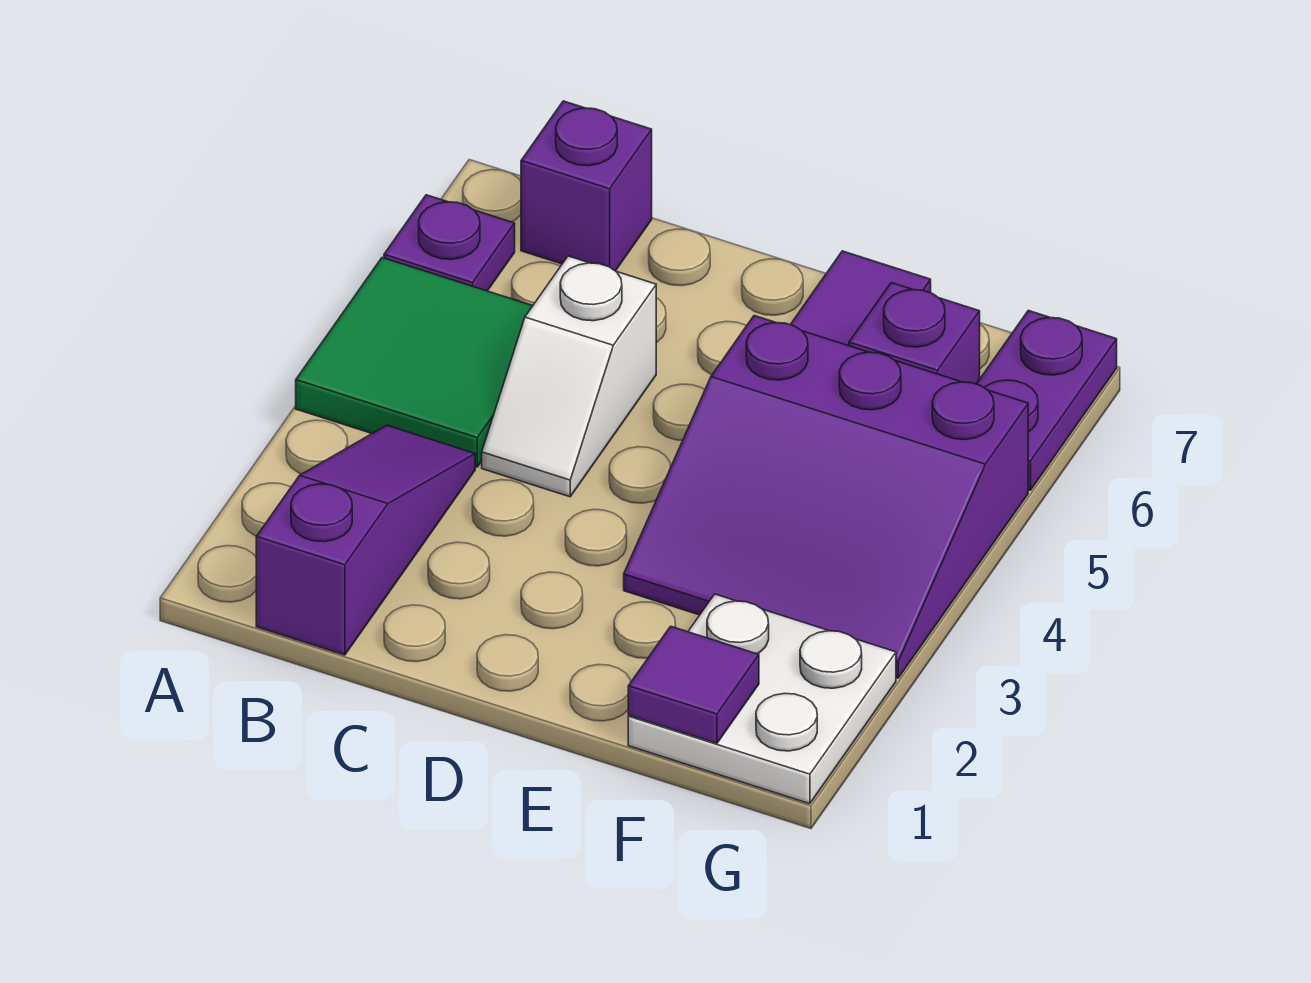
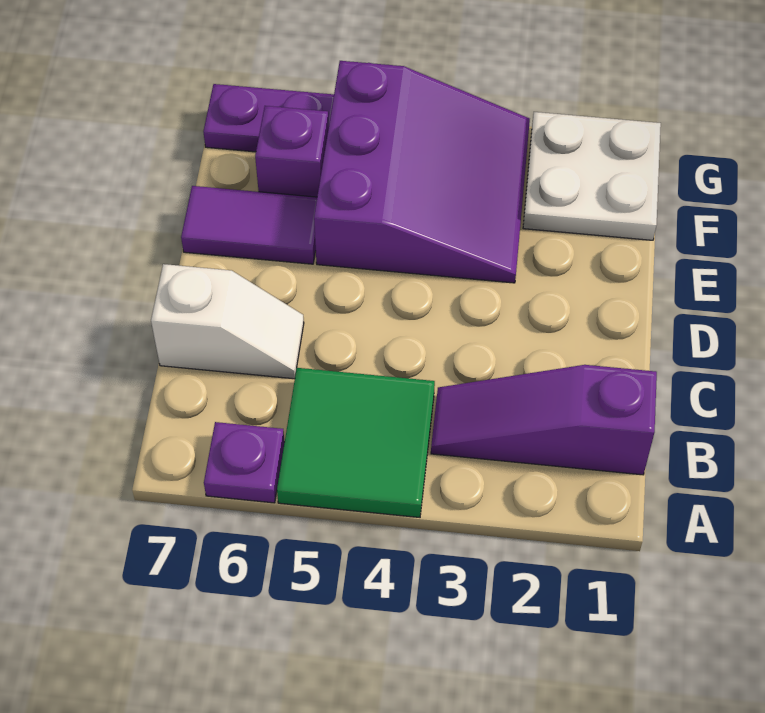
purple brick B7 level 1 -> none
white slope C4:C5 level 1 top 5 -> white slope C6:C7 level 1 top 7
purple tile F1 level 2 -> none

